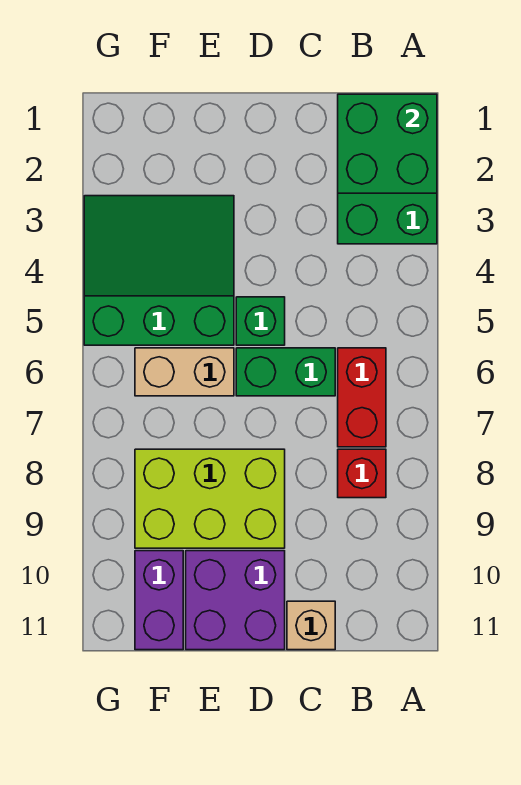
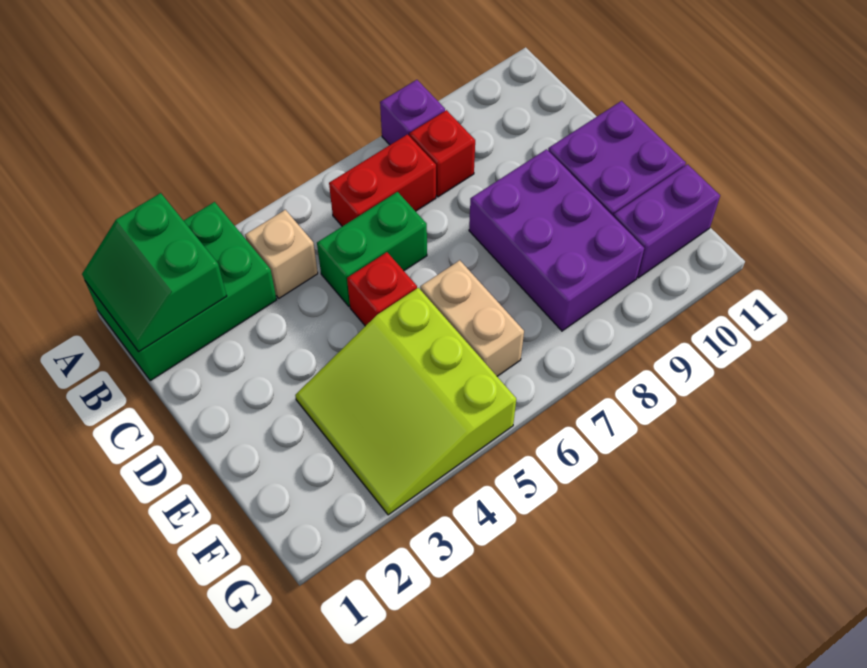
green brick A1:B2 level 2 -> green slope A1:B2 level 2 top 2
none -> purple brick A8 level 1
green brick C6:D6 level 1 -> green brick C5:C6 level 1
tan brick C11 level 1 -> tan brick B4 level 1
green brick D5 level 1 -> red brick D5 level 1
lime brick D8:F9 level 1 -> purple brick D8:F9 level 1
green slope E3:G5 level 1 top 5 -> lime slope E3:G5 level 1 top 5

